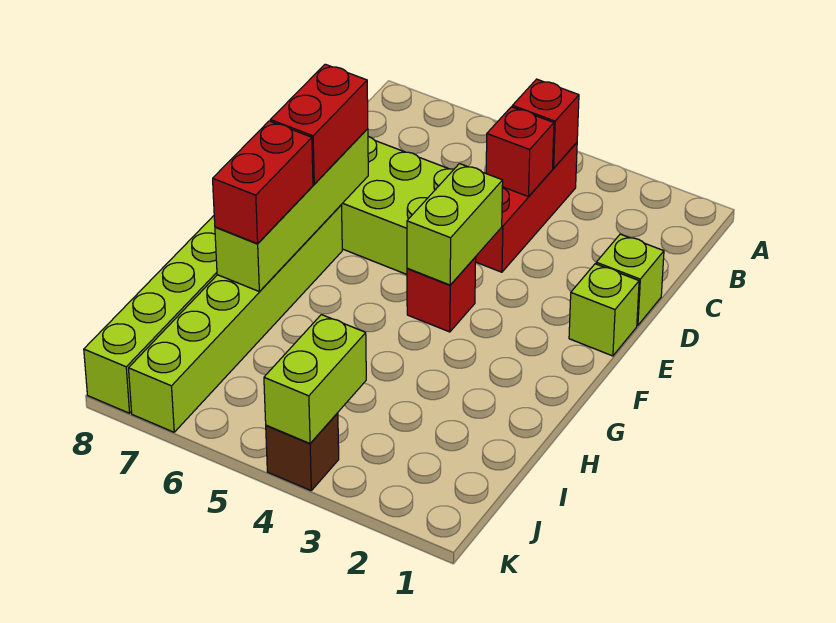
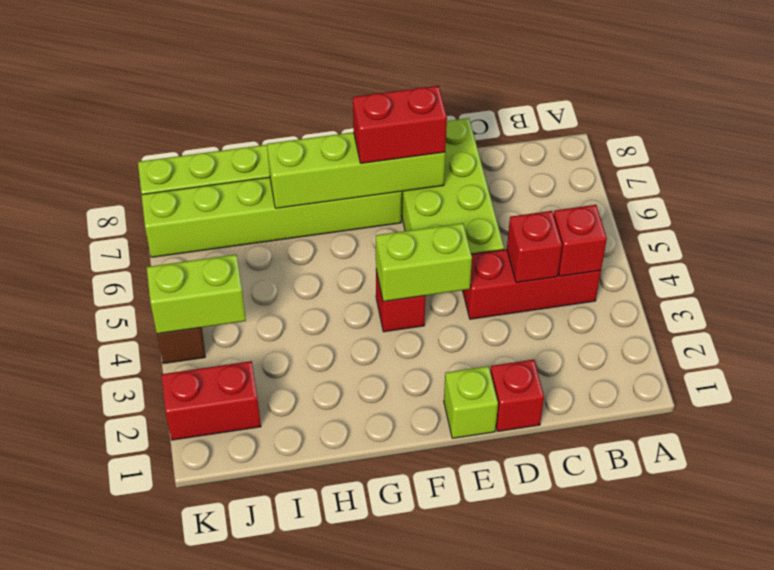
lime brick D1 level 1 -> red brick D1 level 1
red brick G7:H7 level 3 -> red brick J2:K2 level 1

